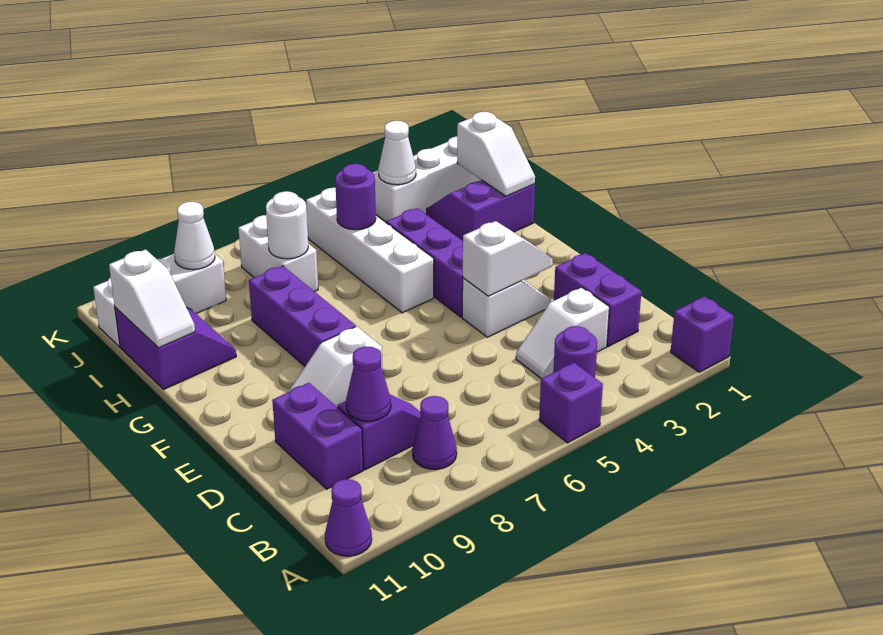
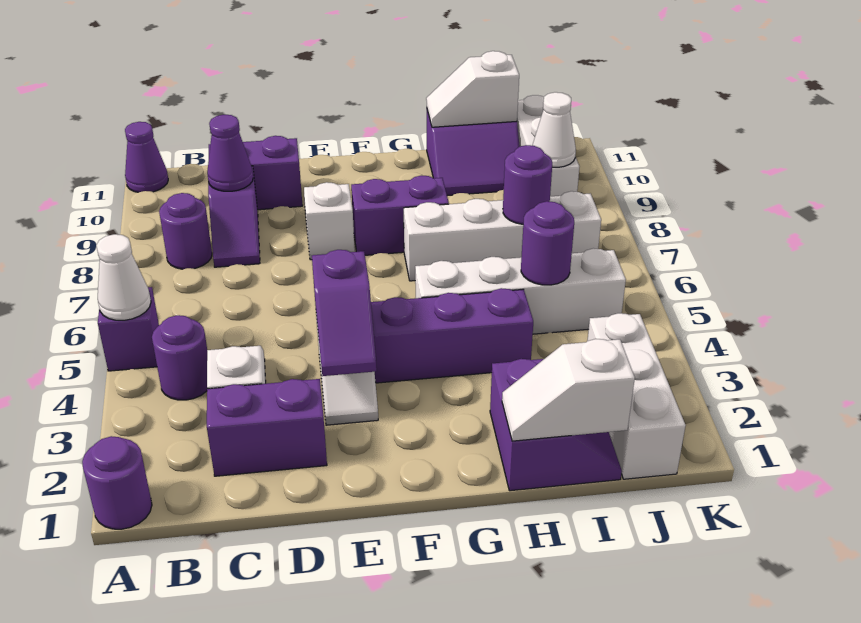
purple brick A1 level 1 -> purple round brick A1 level 1
purple cone B8 level 1 -> purple round brick B8 level 1
white slope E3:E4 level 2 top 4 -> purple slope E3:E4 level 2 top 4
purple brick F8:H8 level 1 -> purple brick F8:G8 level 1
white brick I7:J7 level 1 -> white brick G7:J7 level 1
white round brick I7 level 2 -> purple round brick I7 level 2
white cone J3 level 2 -> white cone A5 level 2

